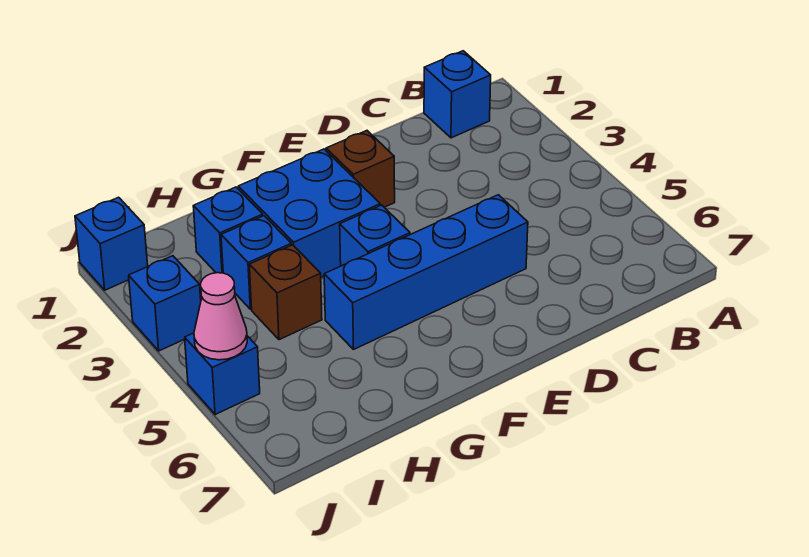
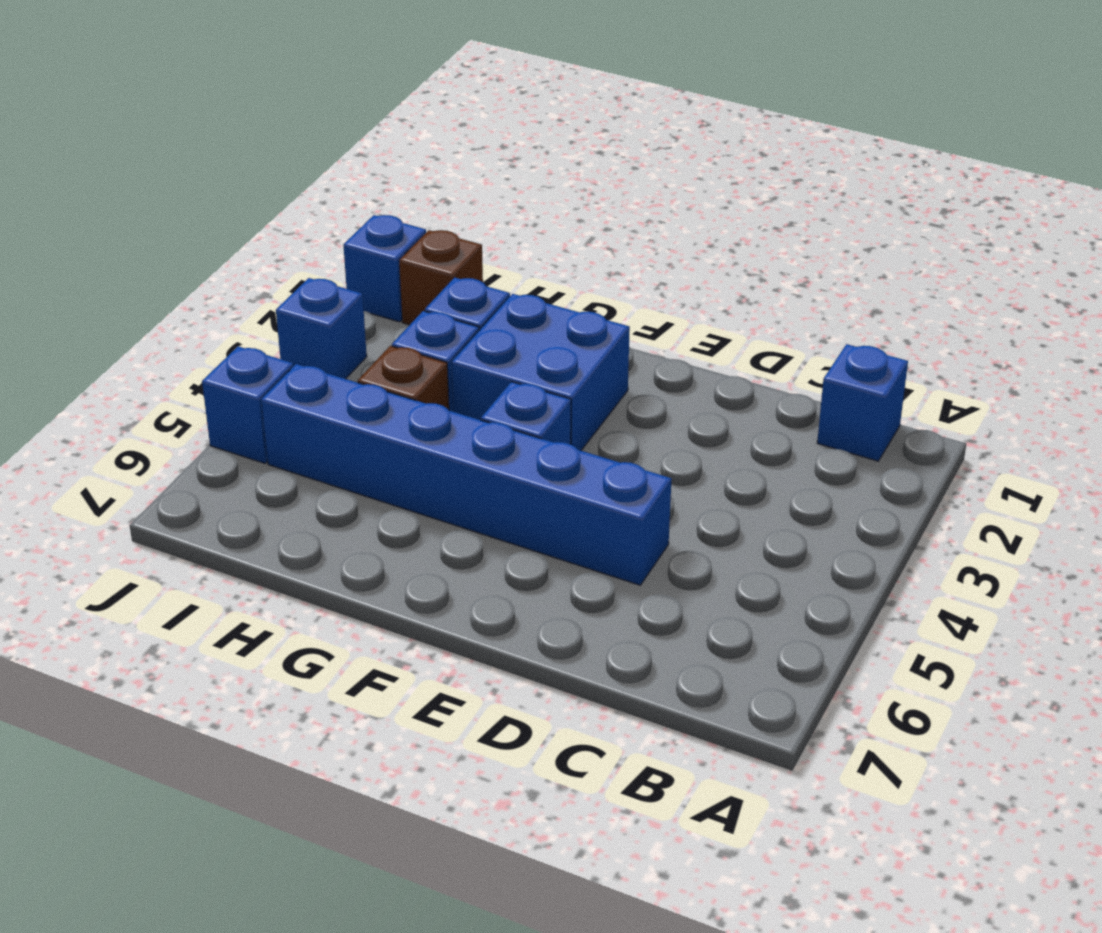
blue brick D5:G5 level 1 -> blue brick D5:I5 level 1
brown brick E2 level 1 -> brown brick I1 level 1
pink cone J5 level 2 -> none

